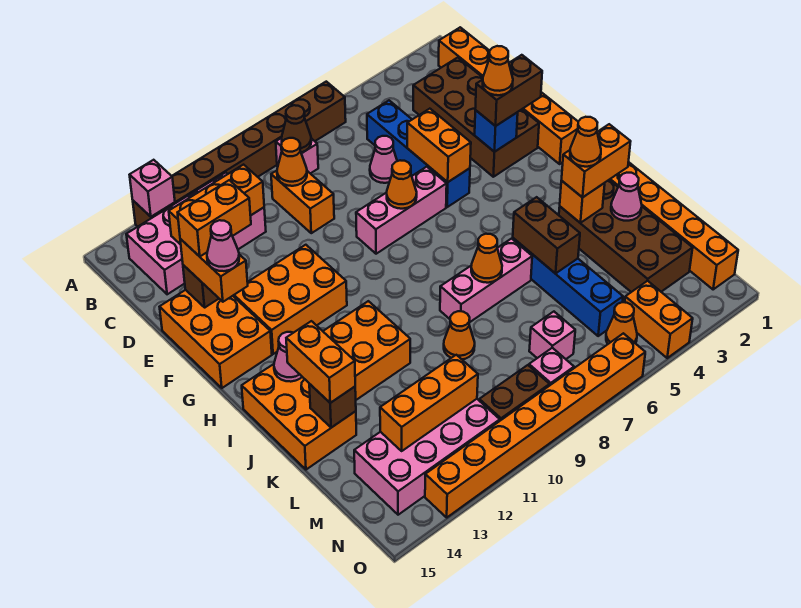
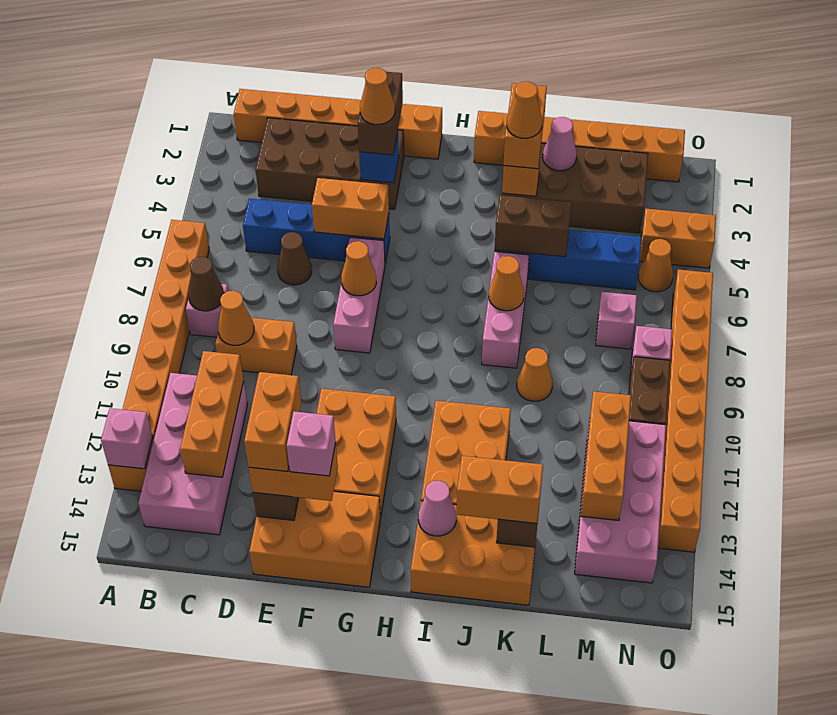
brown brick A6:A13 level 1 -> orange brick A6:A13 level 1
pink cone D6 level 1 -> brown cone D6 level 1
pink cone F14 level 4 -> pink brick F14 level 4

